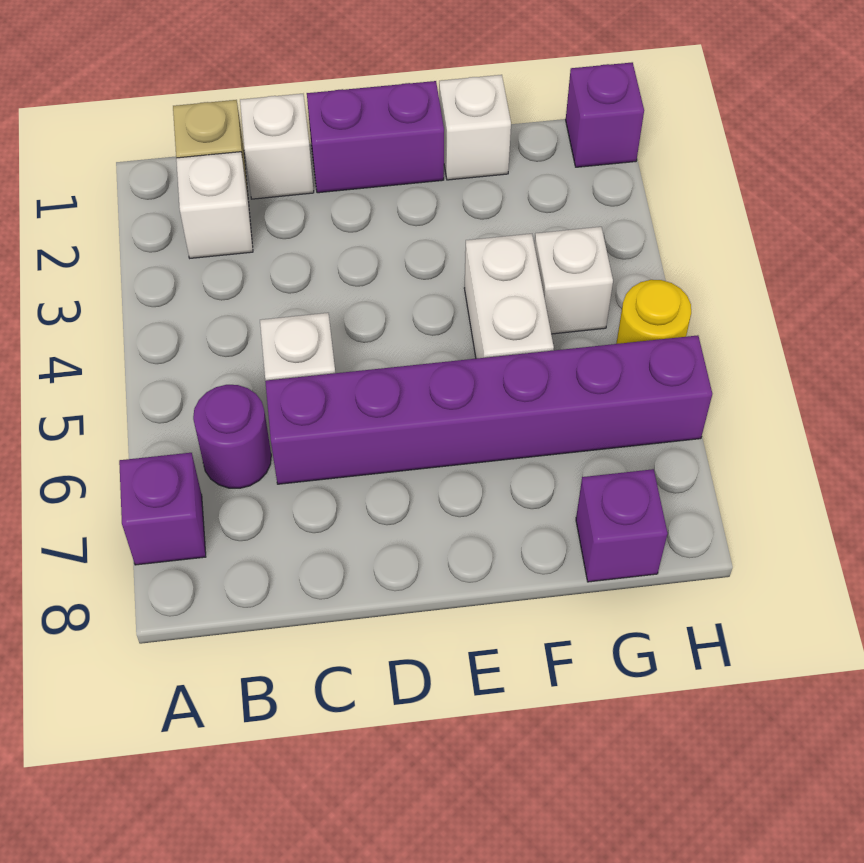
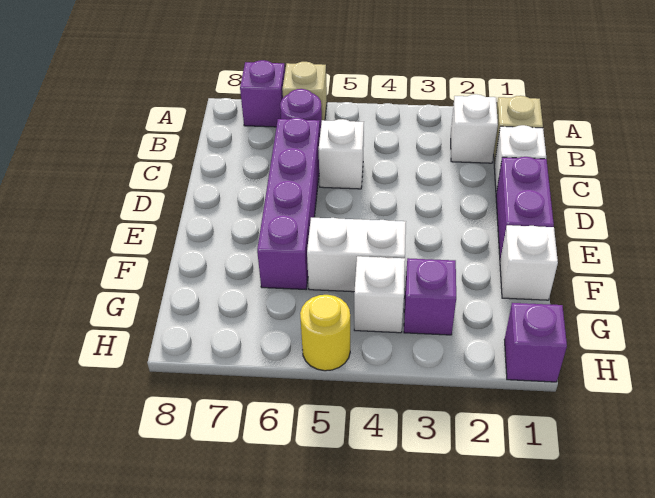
none -> tan brick A6 level 1
purple brick C6:H6 level 1 -> purple brick C6:F6 level 1
purple brick G8 level 1 -> purple brick G3 level 1

